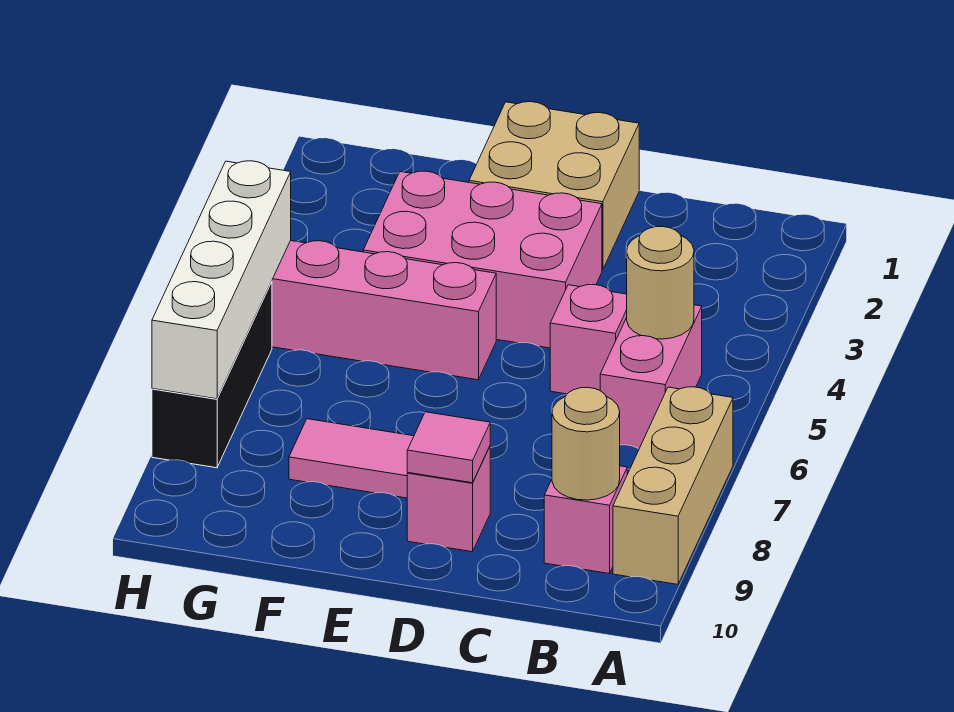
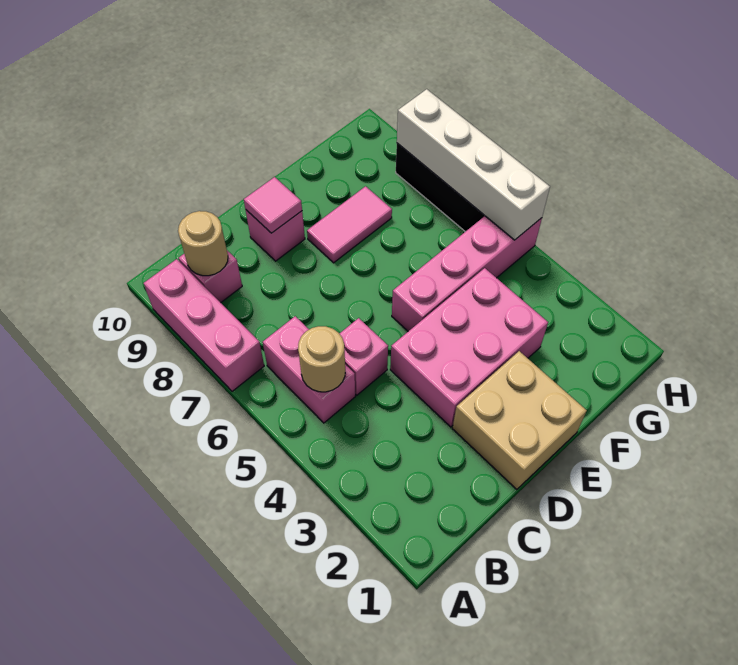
tan brick A7:A9 level 1 -> pink brick A7:A9 level 1

